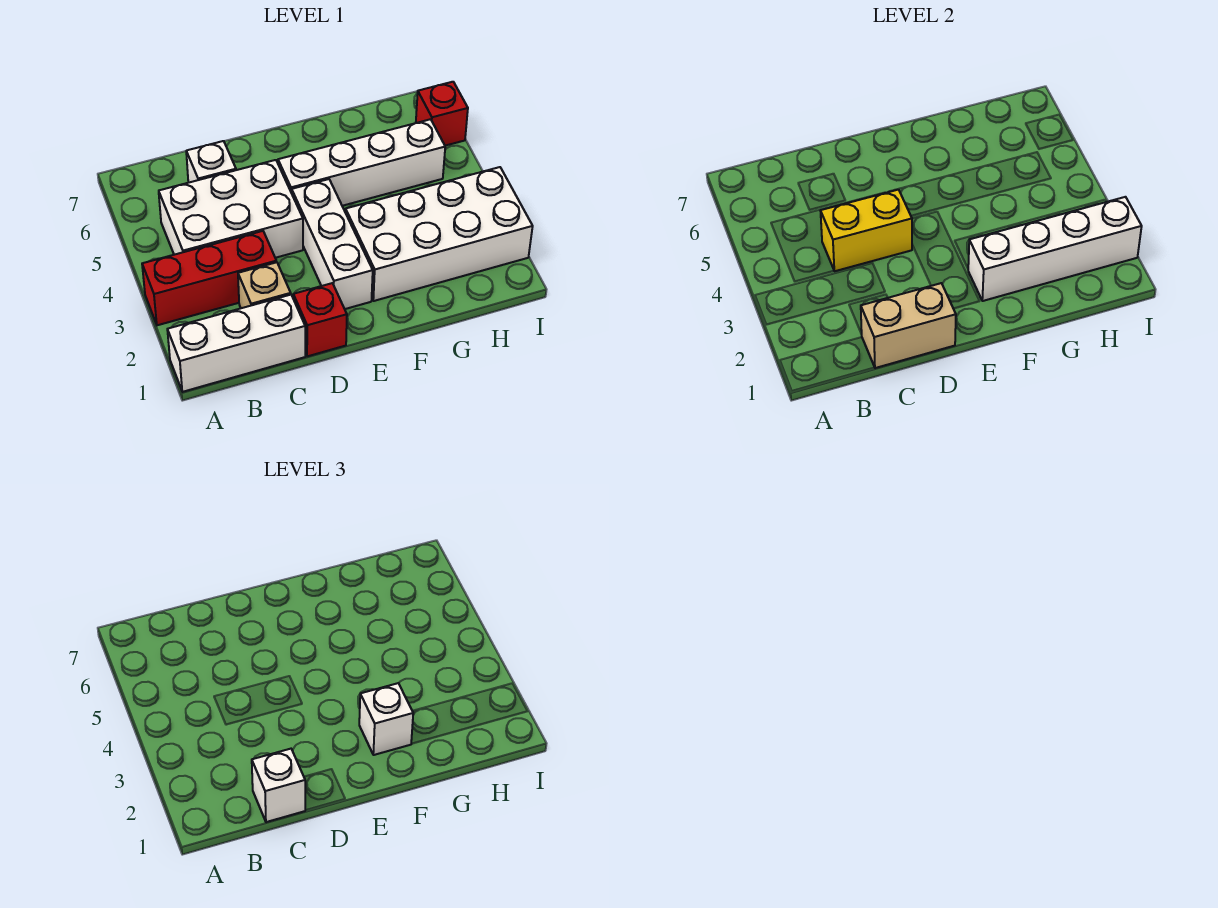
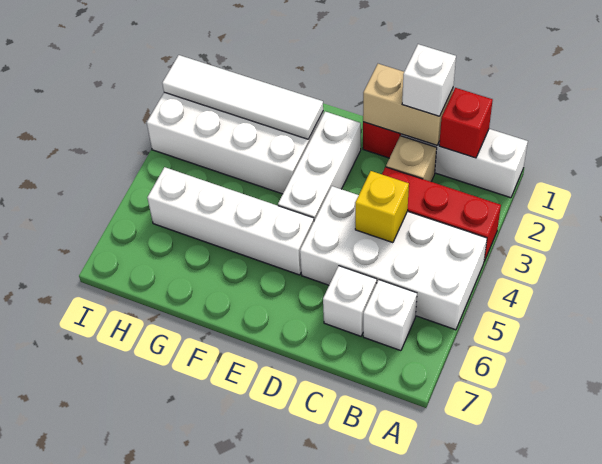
white brick B4:D5 level 1 -> white brick A4:D5 level 1
yellow brick C4:D4 level 2 -> yellow brick C4 level 2
white brick F2:I2 level 2 -> white tile F2:I2 level 2
white brick F2 level 3 -> white brick B6 level 1
red brick I6 level 1 -> red brick B1 level 2

